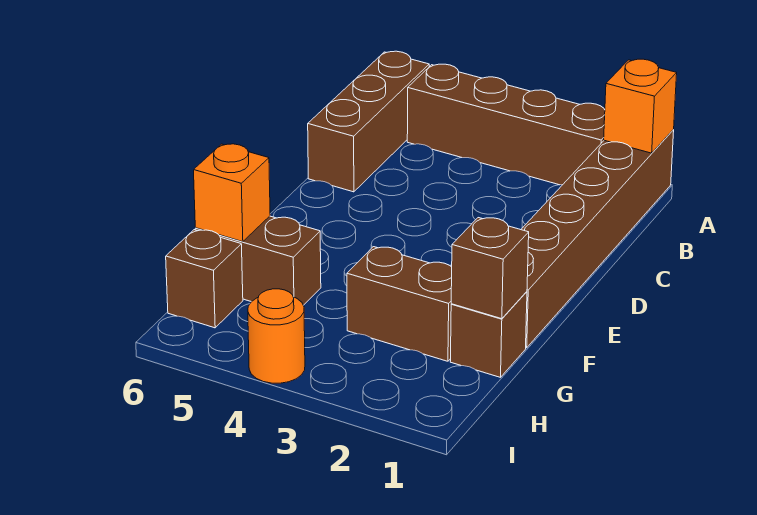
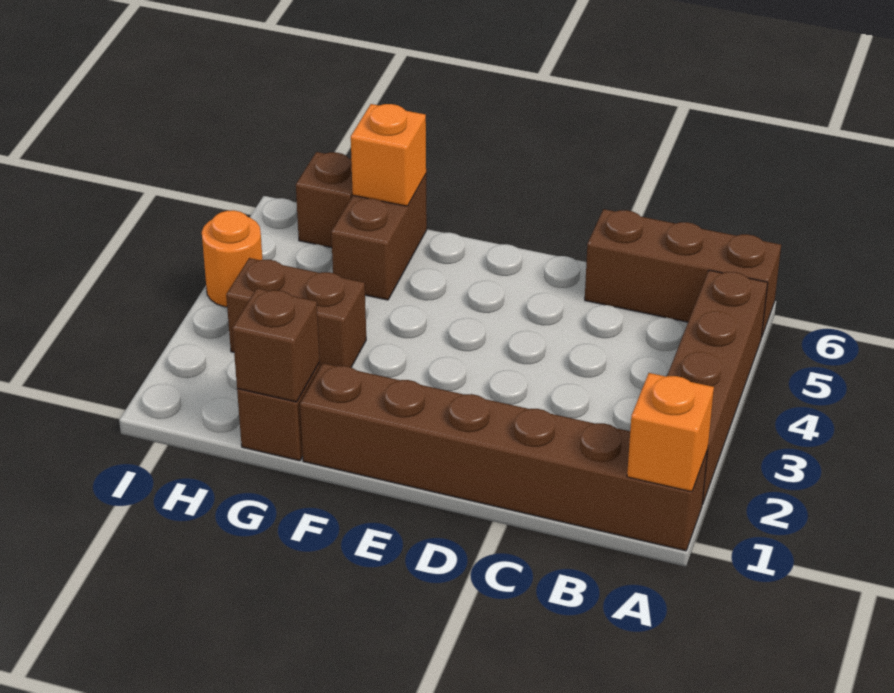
brown brick G2:G3 level 1 -> brown brick G3:H3 level 1

